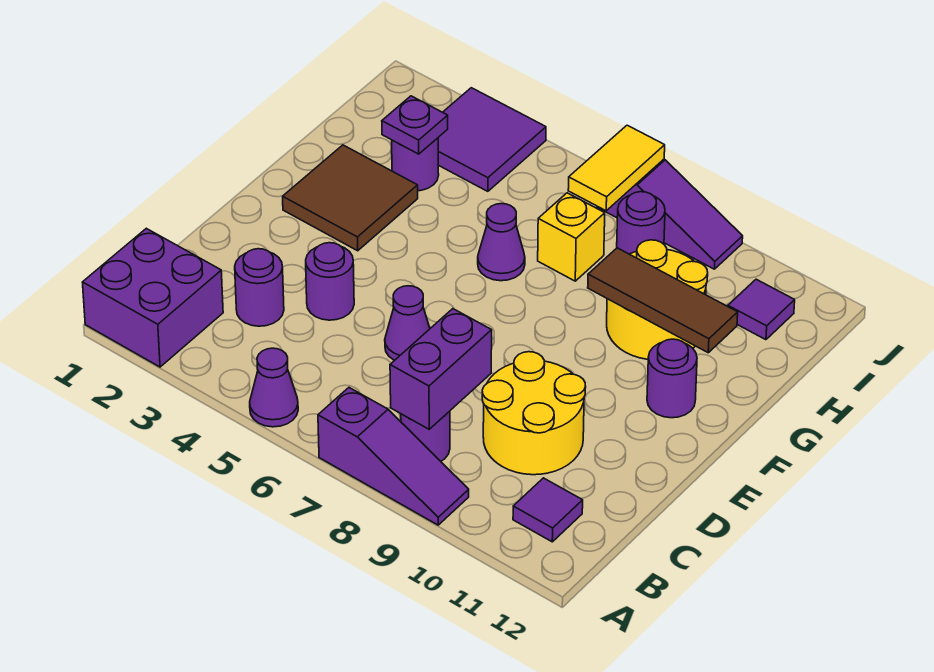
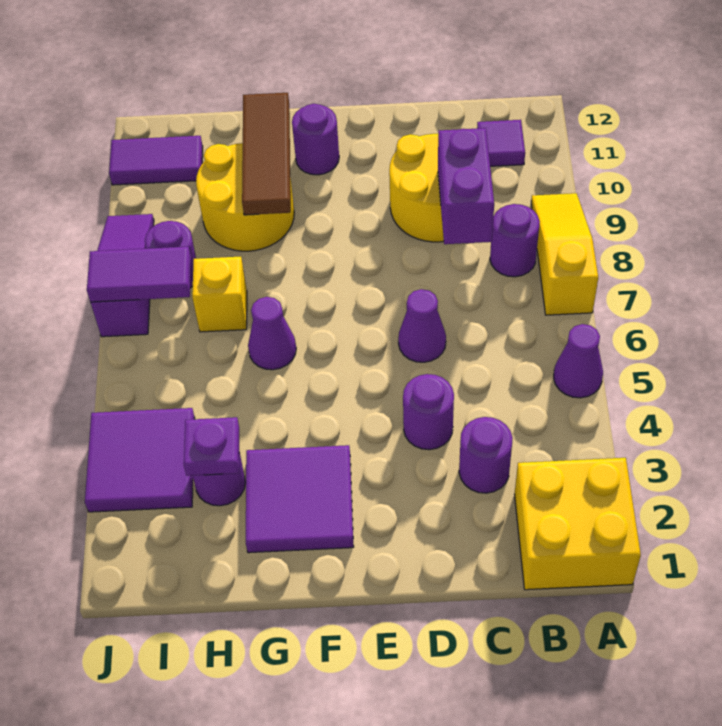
purple brick A1:B2 level 1 -> yellow brick A1:B2 level 1
purple slope A7:A9 level 1 top 7 -> yellow slope A7:A9 level 1 top 7
purple brick B8:C8 level 2 -> purple brick C8:C9 level 2
brown tile F2:G3 level 1 -> purple tile F2:G3 level 1
yellow tile I7:J7 level 2 -> purple tile I7:J7 level 2
purple tile I11 level 1 -> purple tile I11:J11 level 1

